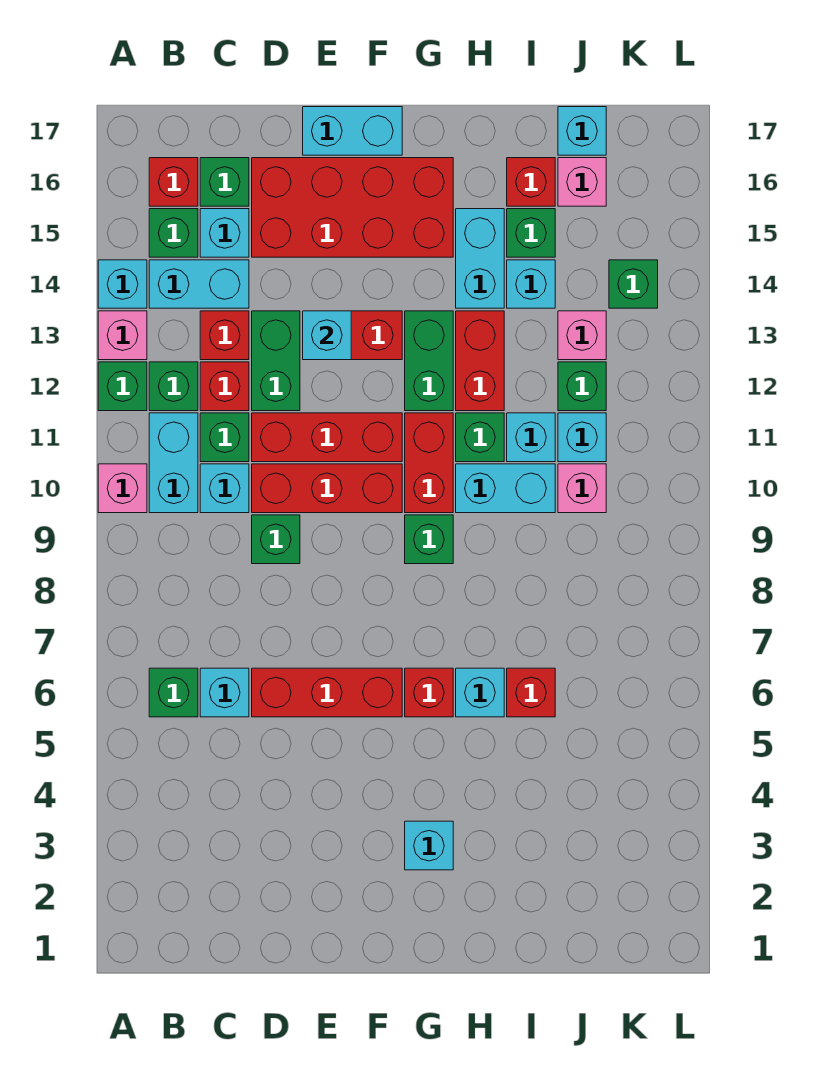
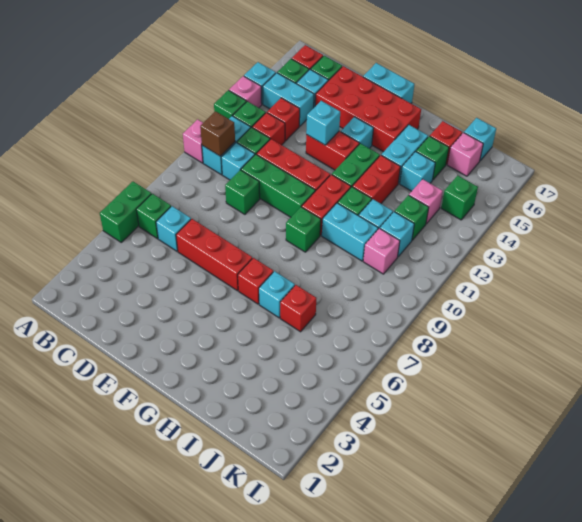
none -> brown brick B10 level 2
red brick D10:F10 level 1 -> green brick D10:F10 level 1
green brick D12:D13 level 1 -> green brick A5:A6 level 1
cyan brick G3 level 1 -> cyan brick F14 level 1

